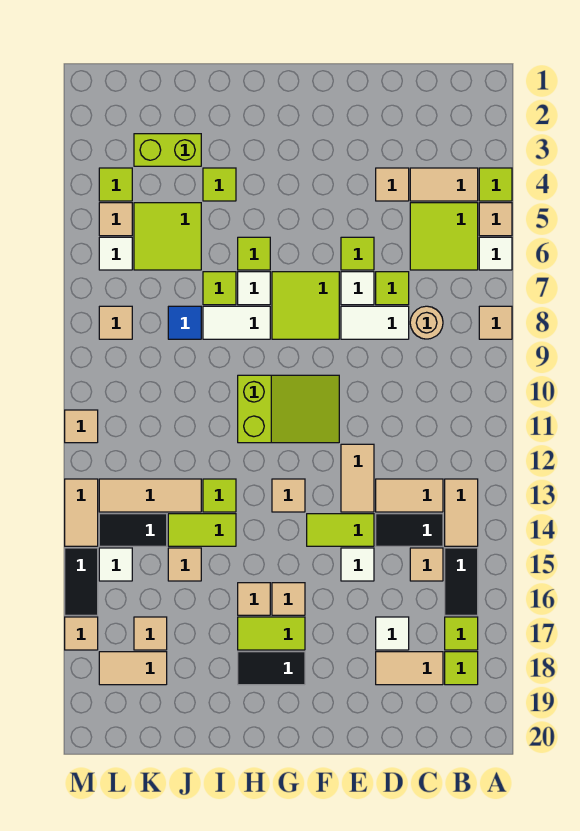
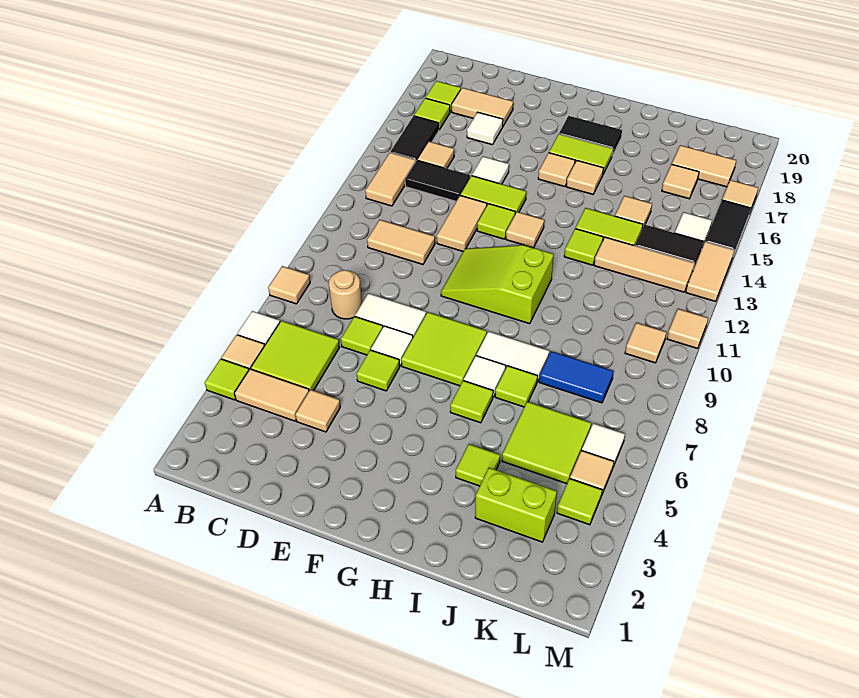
tan tile C13:D13 level 1 -> tan tile C11:D11 level 1
none -> lime tile F13 level 1
blue tile J8 level 1 -> blue tile J8:K8 level 1
tan tile L8 level 1 -> tan tile L10 level 1

